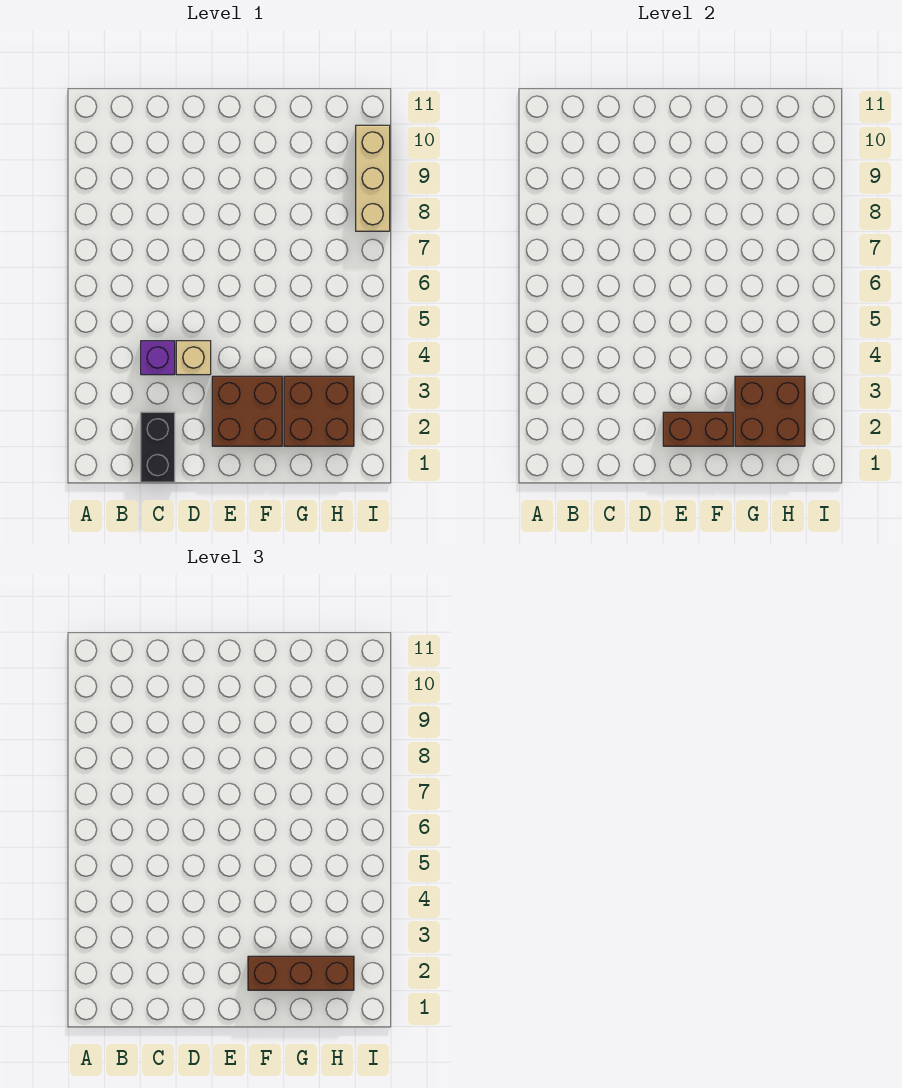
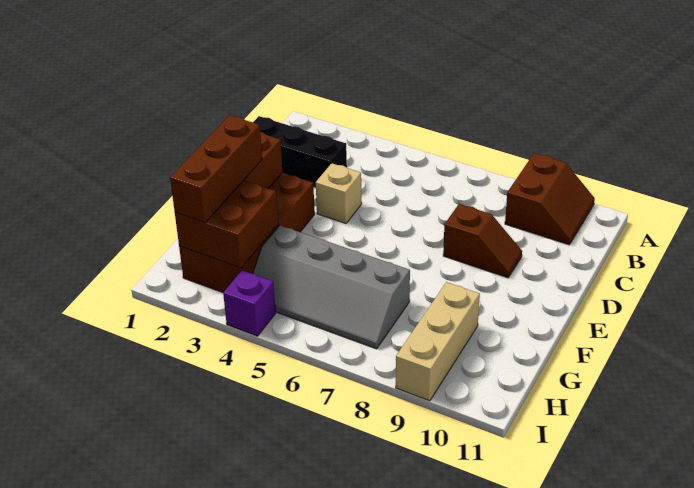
none -> brown slope A9:B10 level 1 top 9
black brick C1:C2 level 1 -> black brick C1:C3 level 1
purple brick C4 level 1 -> purple brick I4 level 1
none -> brown slope D8:D9 level 1 top 8
none -> grey slope G4:H7 level 1 top G
tan brick I8:I10 level 1 -> tan brick G9:I9 level 1

